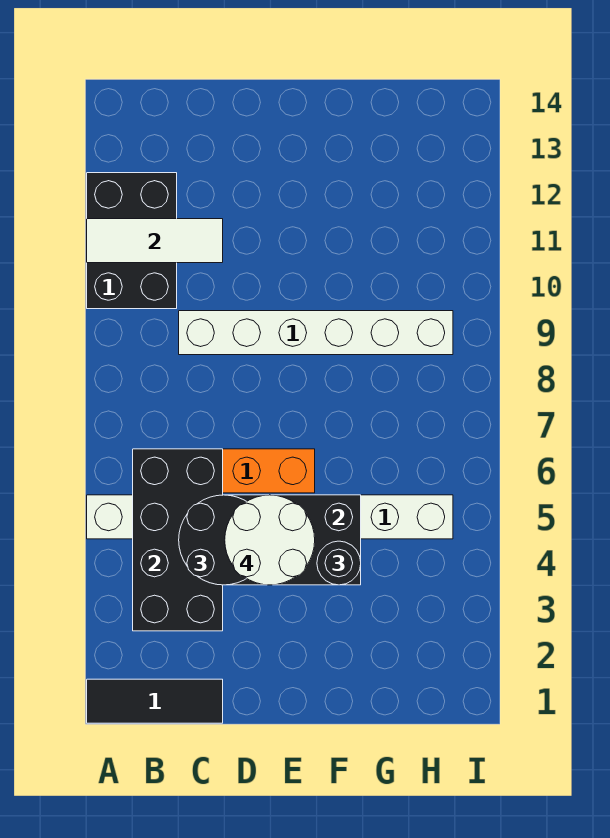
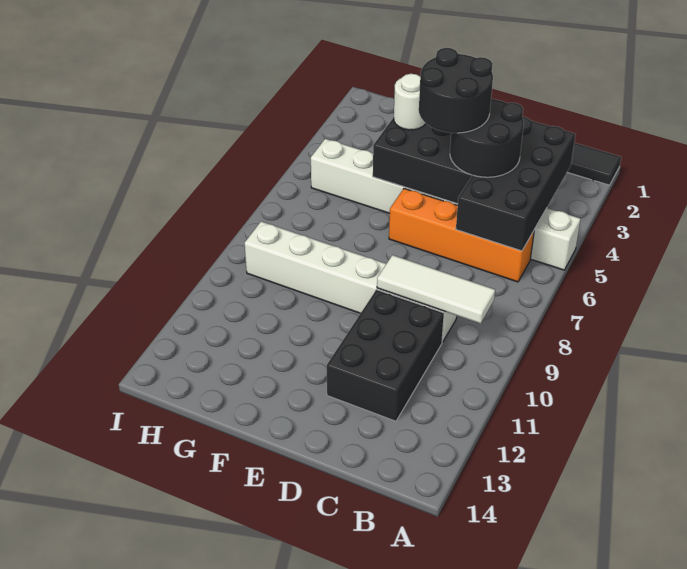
black brick A10:B12 level 1 -> black brick C10:D12 level 1
white tile A11:C11 level 2 -> white tile B9:D9 level 2
white round brick D4:E5 level 4 -> black round brick D4:E5 level 4
black round brick F4 level 3 -> white round brick F4 level 3

